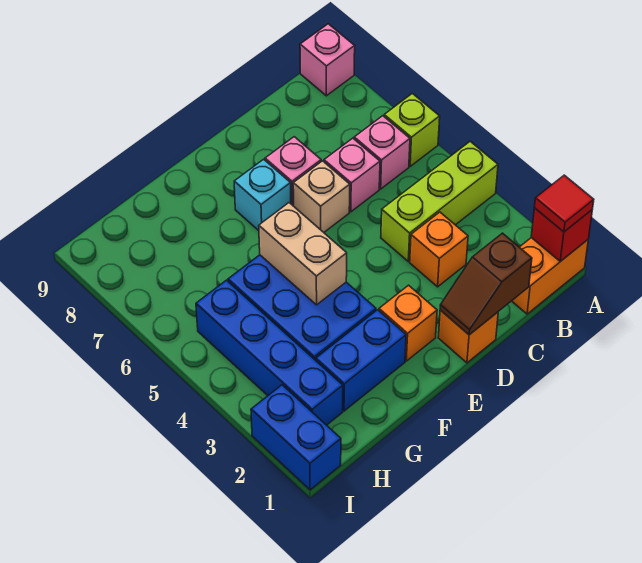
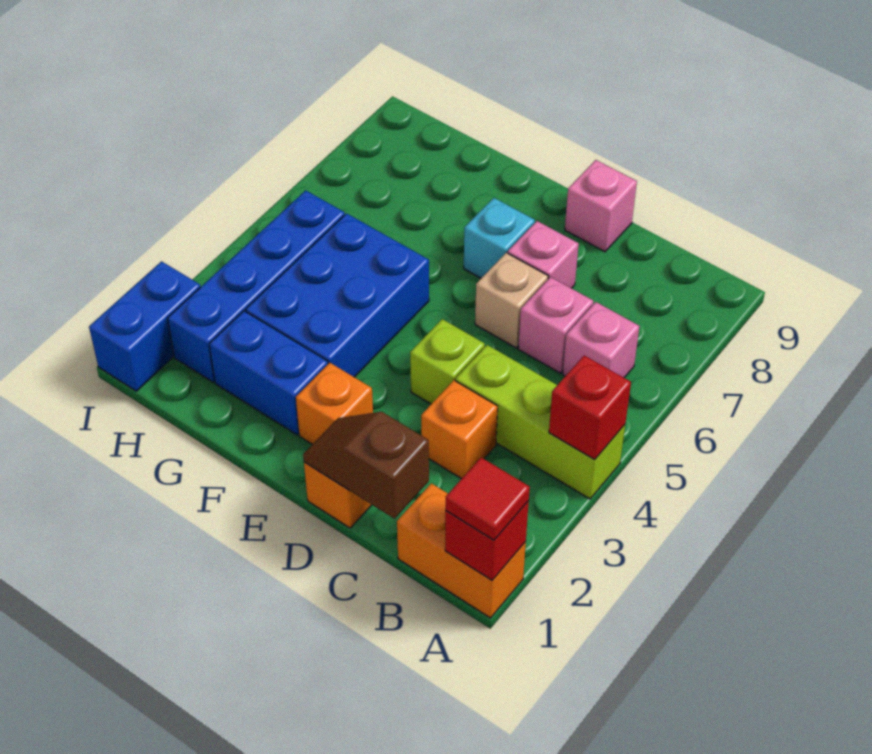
none -> red brick A4 level 2
lime brick A6 level 1 -> lime brick D4 level 1
pink brick A9 level 1 -> pink brick D9 level 1
tan brick F4:F5 level 2 -> none

